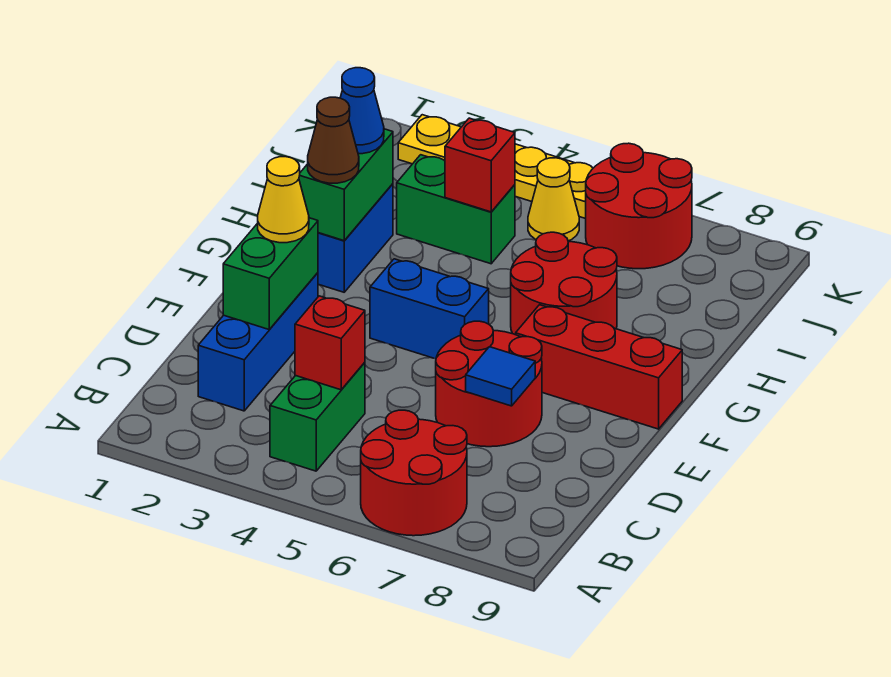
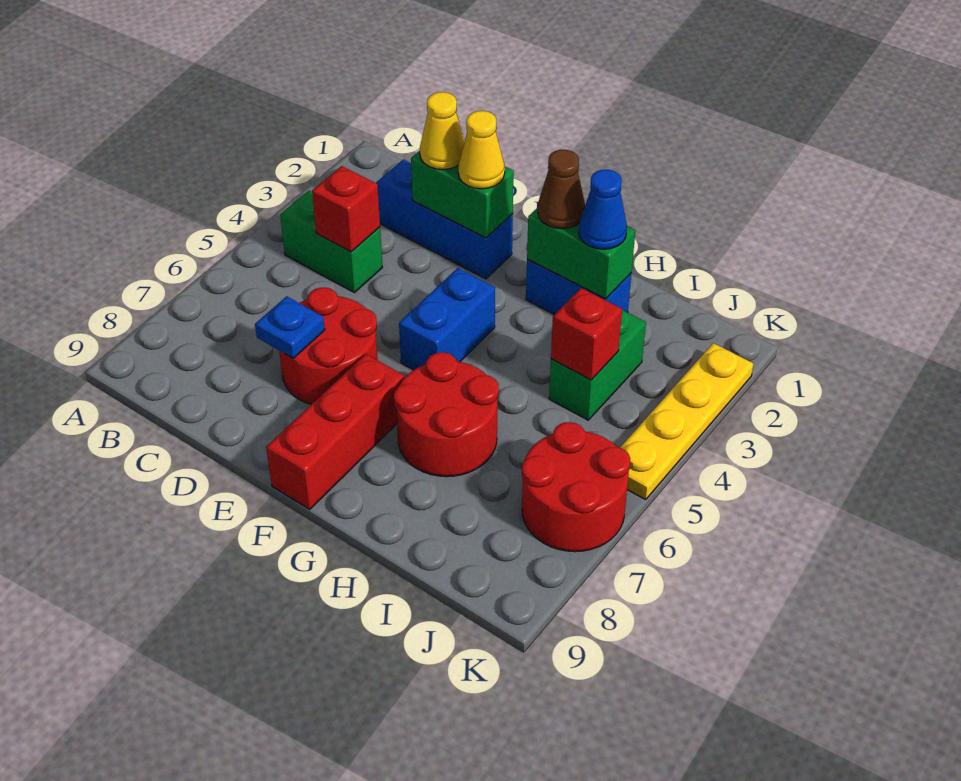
red round brick A6:B7 level 1 -> none
blue tile D7 level 2 -> blue plate D7 level 2
yellow cone J5 level 1 -> yellow cone D2 level 3

